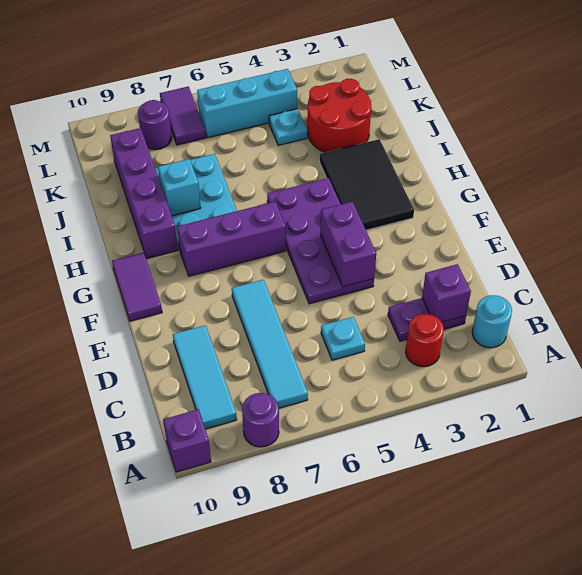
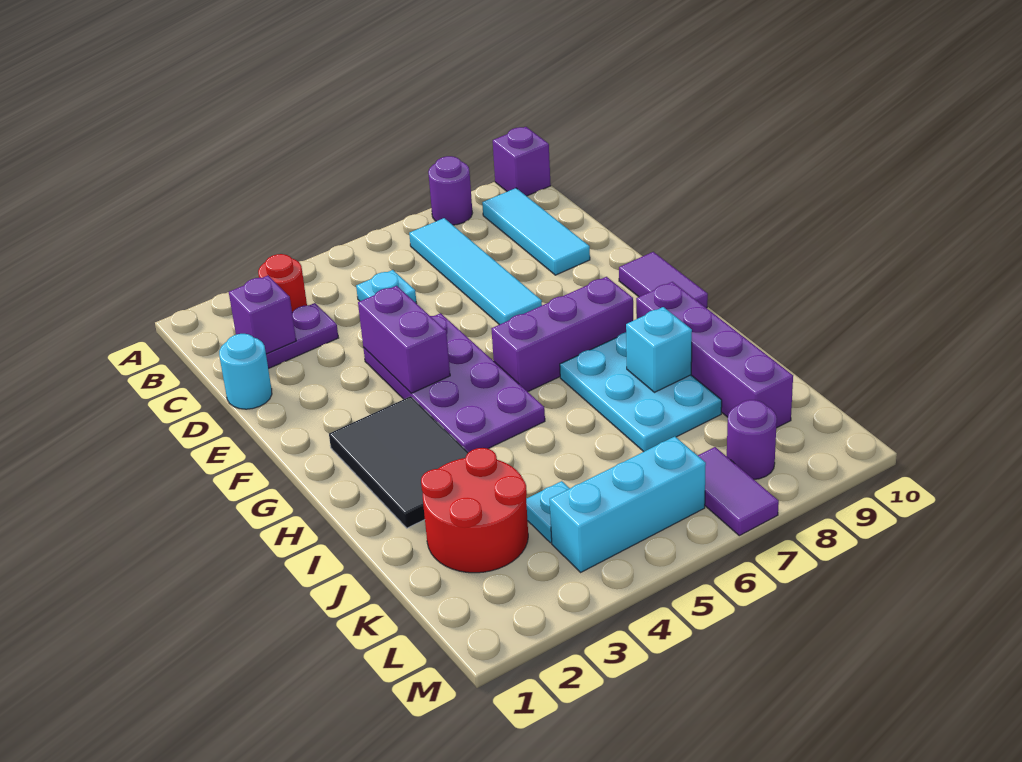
cyan round brick B1 level 1 -> cyan round brick D1 level 1

